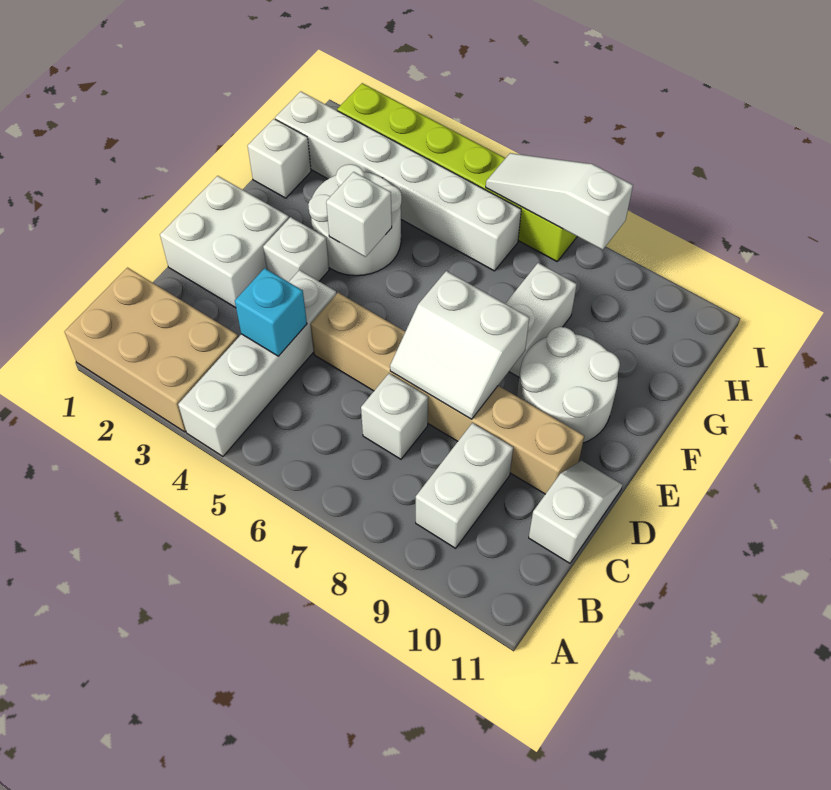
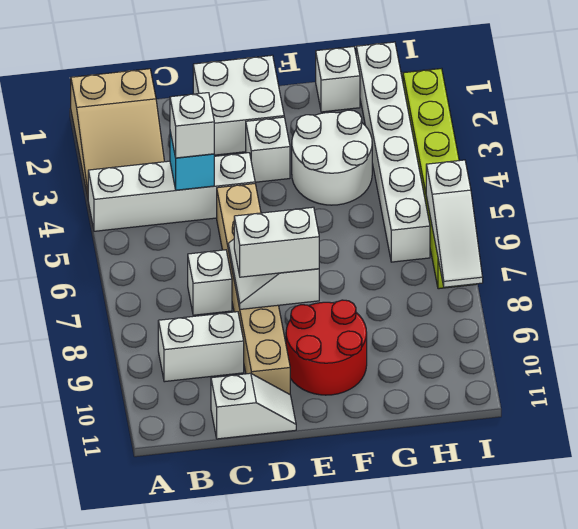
tan brick A1:B3 level 1 -> tan slope A1:B3 level 1 top 1
white round brick E9:F10 level 1 -> red round brick E9:F10 level 1
white brick F4 level 2 -> white brick C4 level 3
white brick F8:G8 level 1 -> white brick D8:E8 level 3
white slope I6:I8 level 2 top 8 -> white slope I6:I8 level 2 top 6

